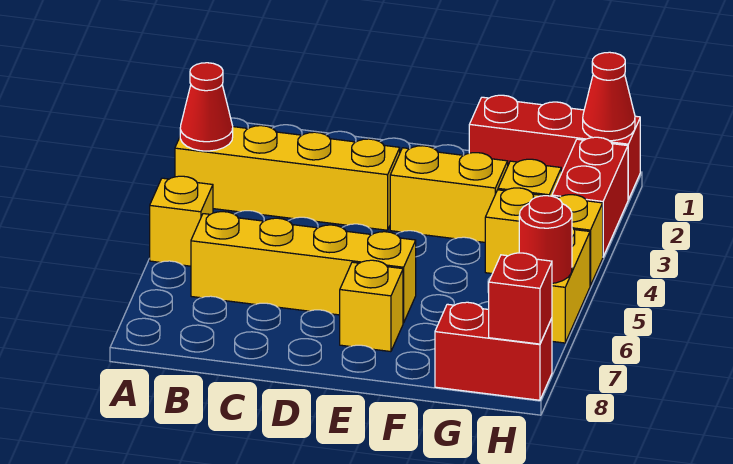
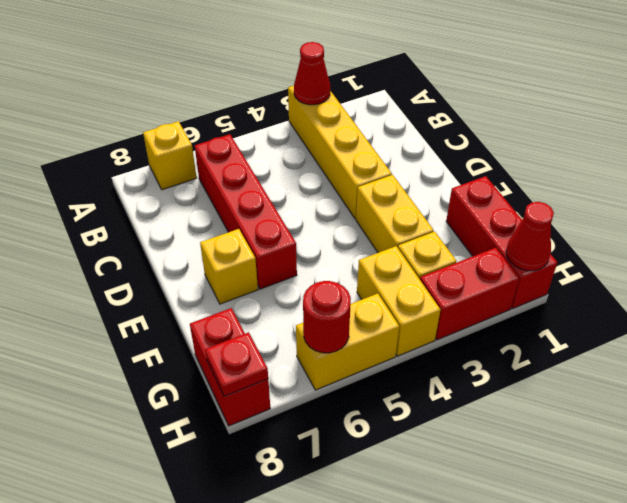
yellow brick A5 level 1 -> yellow brick A7 level 1
yellow brick B6:E6 level 1 -> red brick B6:E6 level 1
red brick H8 level 2 -> red plate H8 level 2

